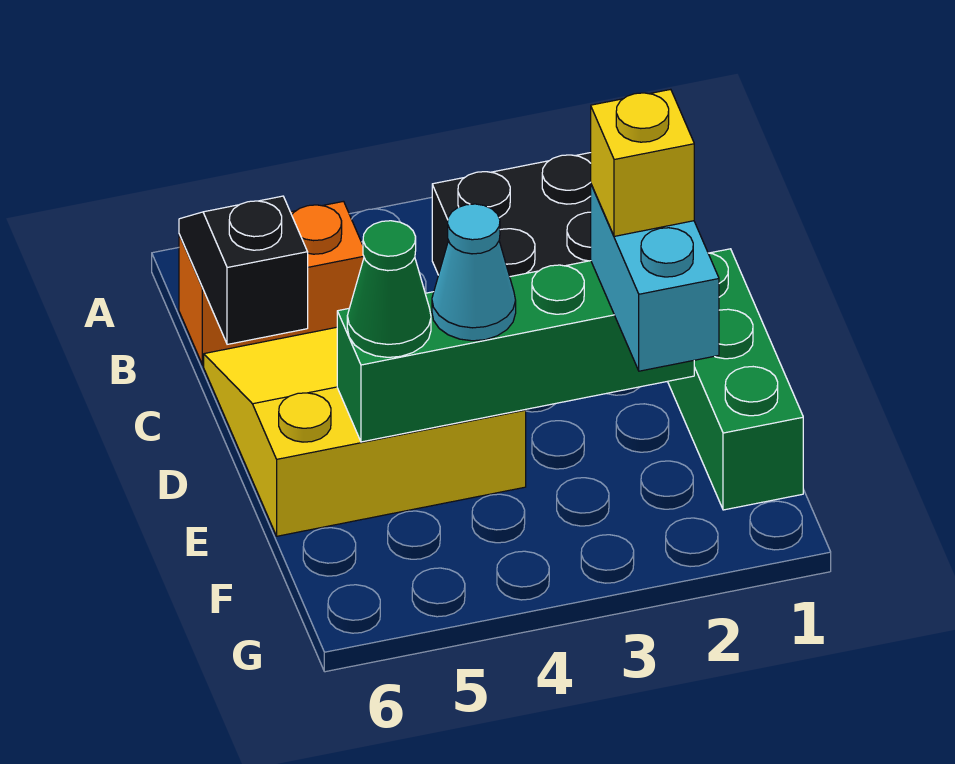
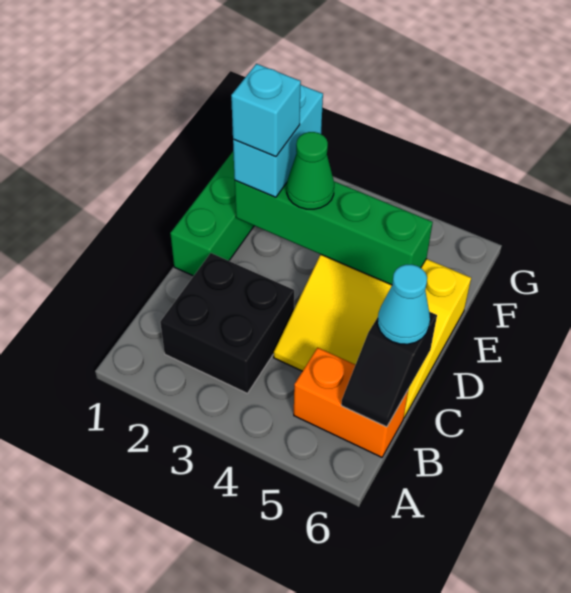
yellow brick E2 level 4 -> cyan brick E2 level 4
cyan cone E4 level 3 -> cyan cone C6 level 3
green cone E5 level 3 -> green cone E3 level 3

